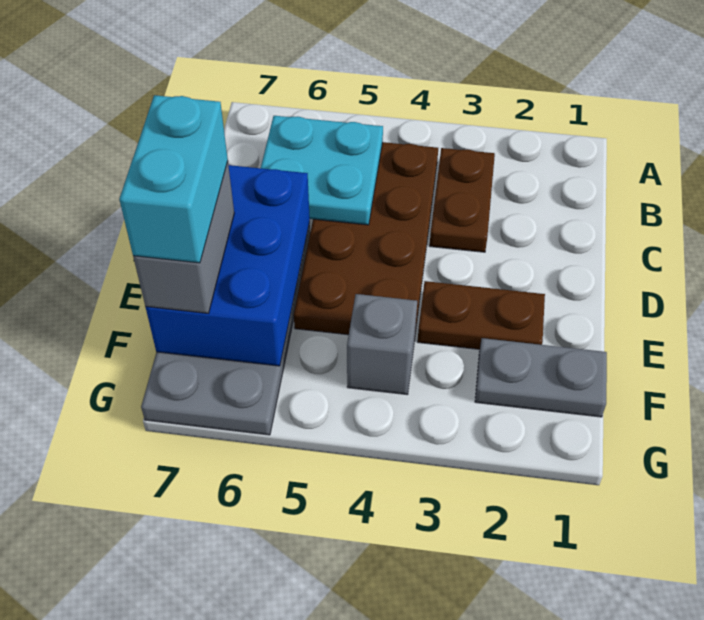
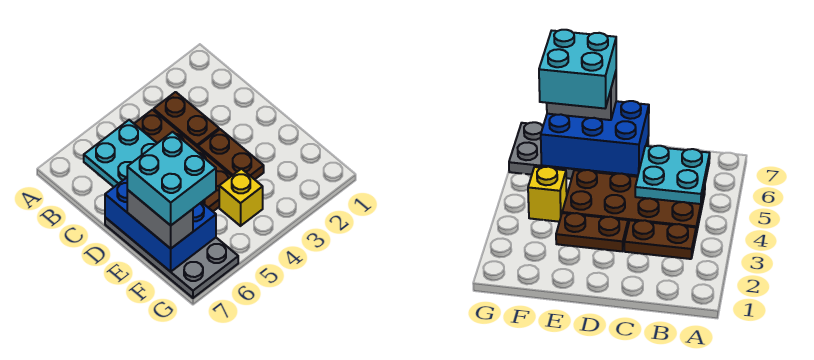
brown plate E2:E3 level 1 -> brown plate D3:E3 level 1
cyan brick E7:F7 level 4 -> cyan brick E6:F7 level 4
grey plate F1:F2 level 1 -> none
grey brick F4 level 1 -> yellow brick F4 level 1

